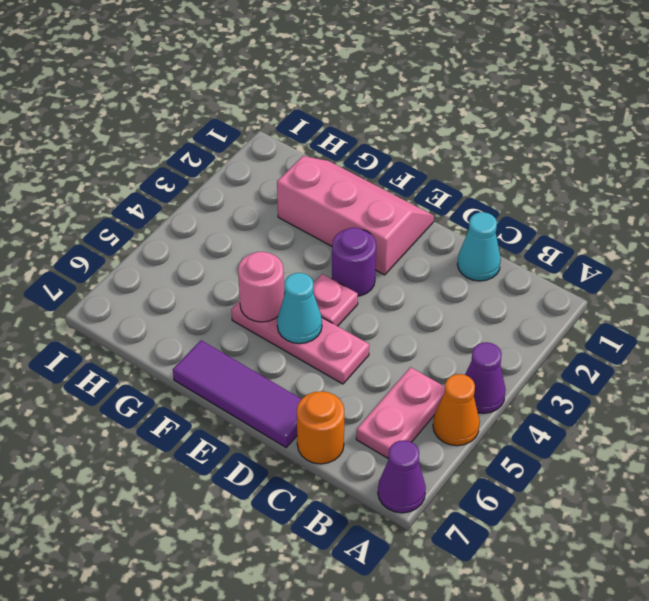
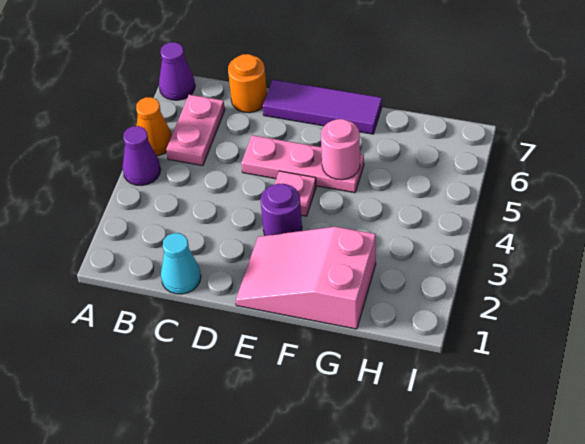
pink slope E1:G2 level 1 top 2 -> pink slope E1:G2 level 1 top G
cyan cone E5 level 2 -> none

